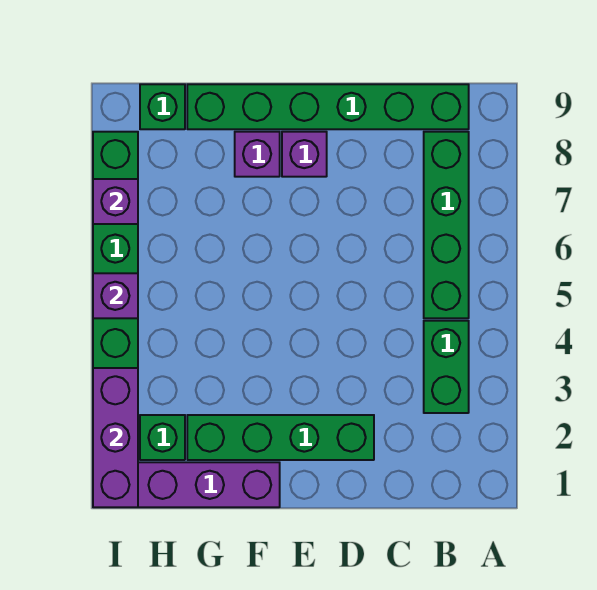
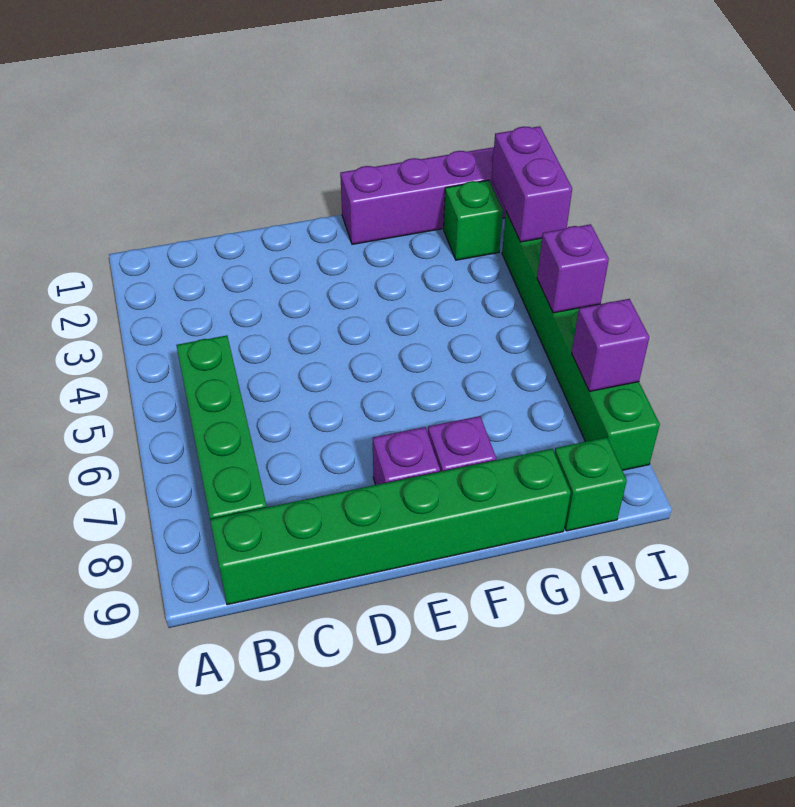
green brick B3:B4 level 1 -> none
green brick D2:G2 level 1 -> none
purple brick I1:I3 level 2 -> purple brick I2:I3 level 2

